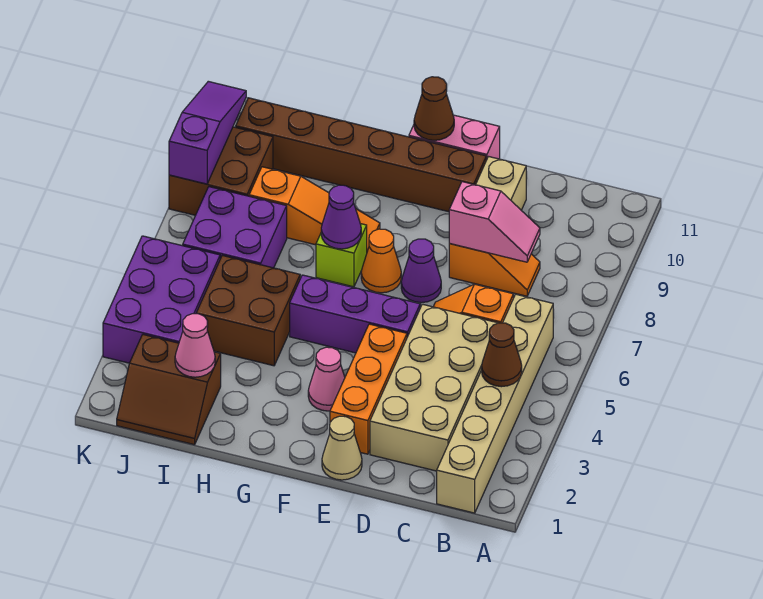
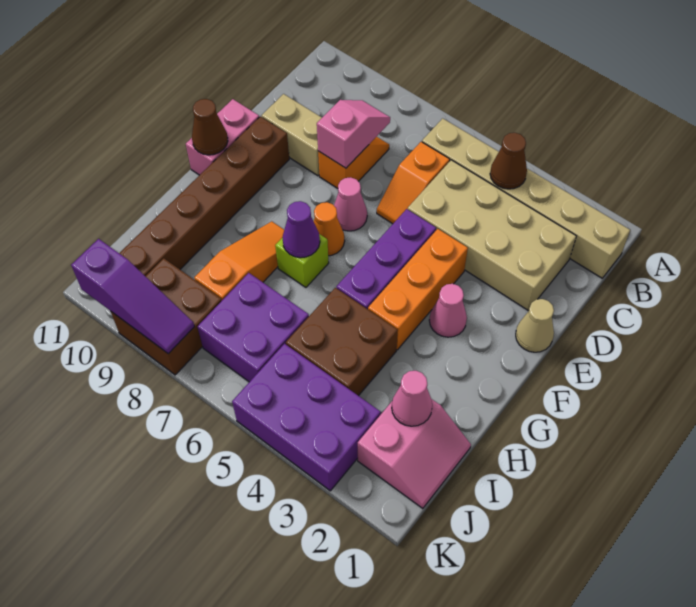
orange brick E2:E4 level 1 -> orange brick E4:G4 level 1
purple cone E7 level 1 -> pink cone E7 level 1
brown slope I1:J2 level 1 top 2 -> pink slope I1:J2 level 1 top 2
purple slope K8:K10 level 2 top 8 -> purple slope K8:K10 level 2 top 10

